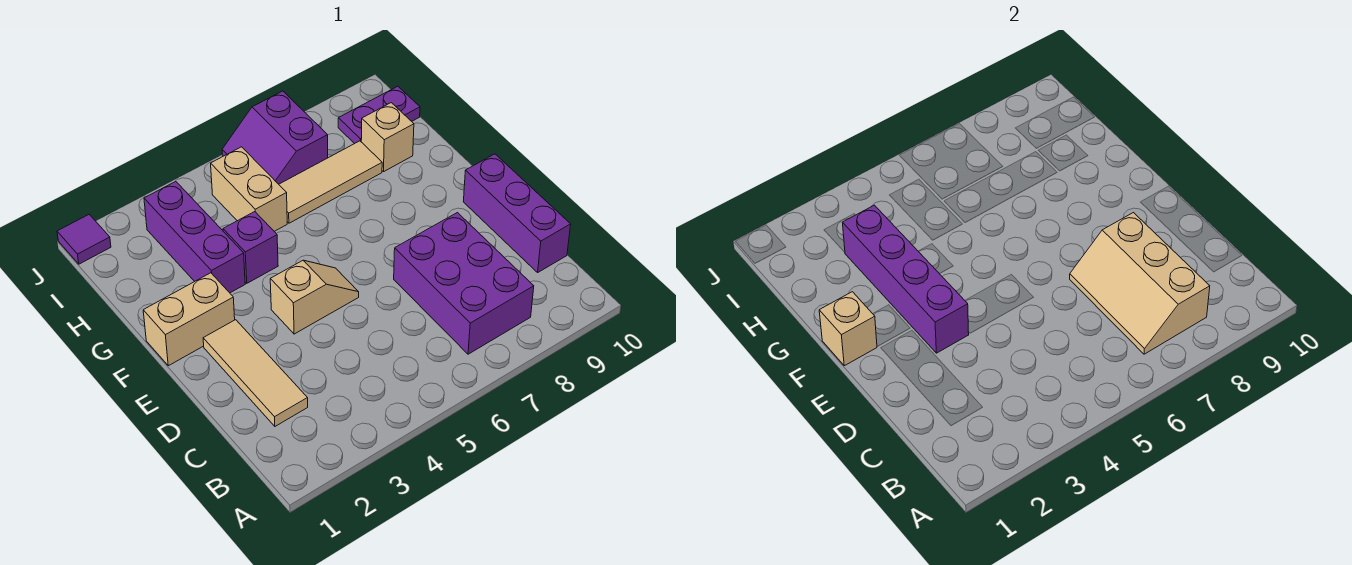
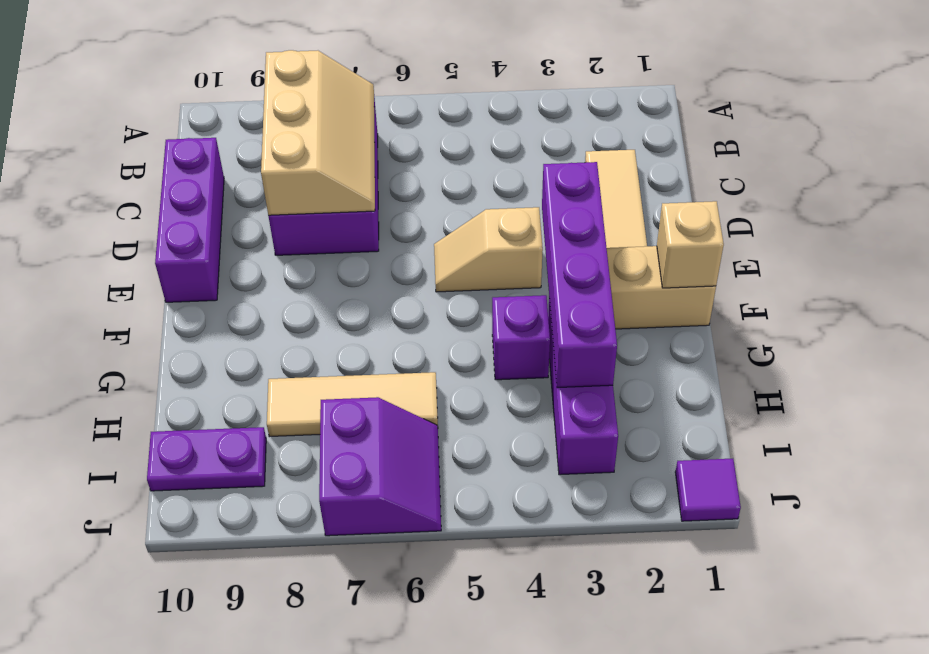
tan brick H5:I5 level 1 -> none
tan brick H9 level 1 -> none

